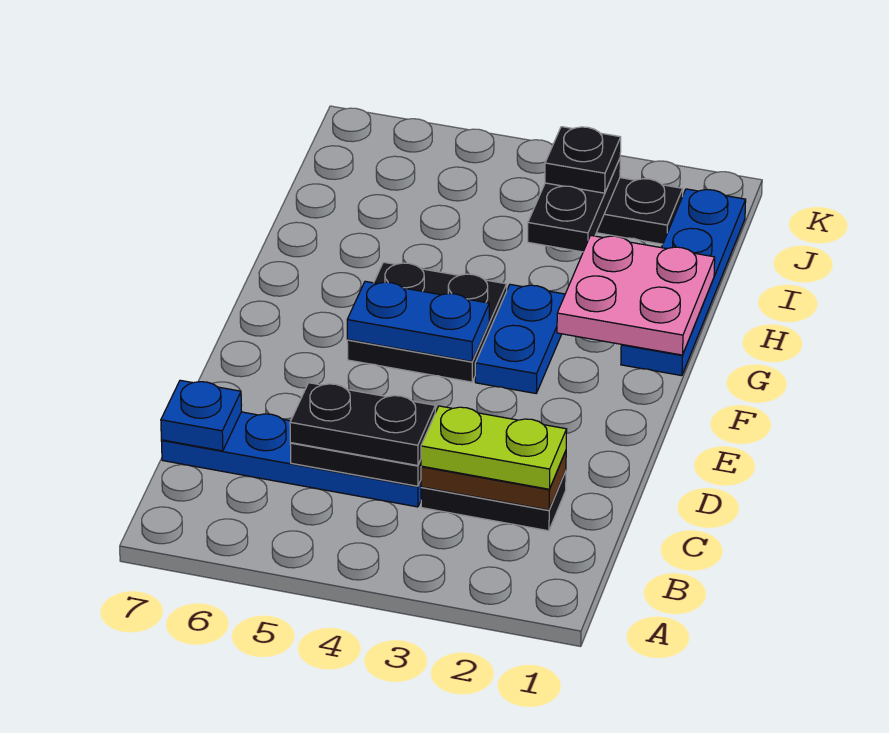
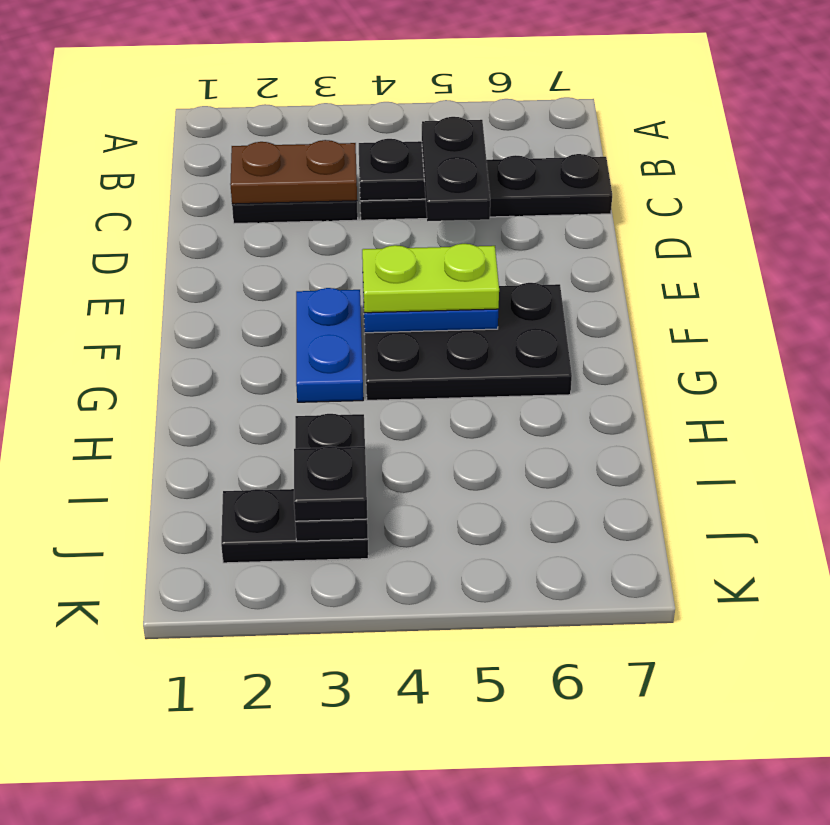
lime plate C2:C3 level 3 -> lime plate F4:F5 level 3
blue plate C4:C7 level 1 -> black plate C4:C7 level 1
black plate C4:C5 level 3 -> black plate C5:D5 level 3
blue plate C7 level 2 -> none
black plate F4:G5 level 1 -> black plate F4:G6 level 1
blue plate G1:J1 level 1 -> none
pink plate G1:H2 level 2 -> none

